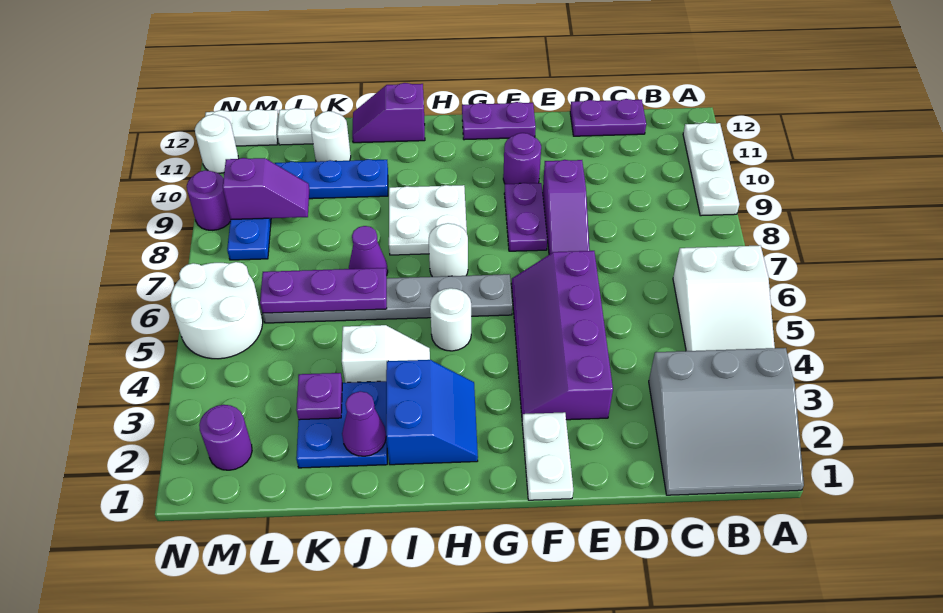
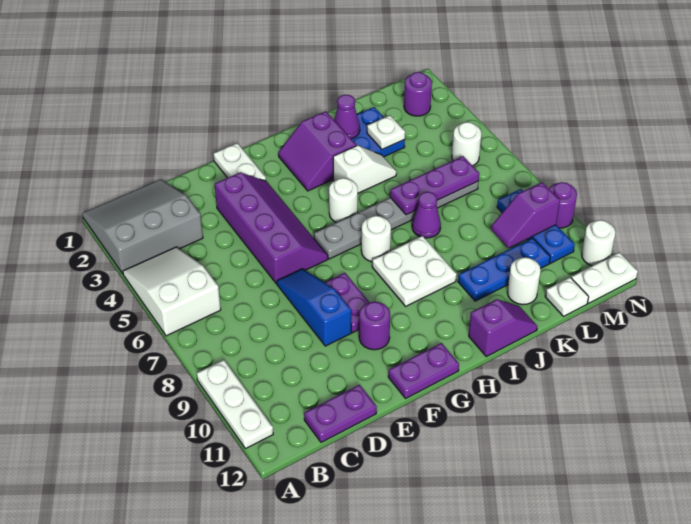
purple slope E7:E9 level 1 top 9 -> blue slope E7:E9 level 1 top 9
blue slope H2:I3 level 1 top I -> purple slope H2:I3 level 1 top I
white slope I4:J4 level 1 top J -> white slope I4:J4 level 1 top I
purple plate K3 level 2 -> white plate K3 level 2
white round brick M5:N6 level 1 -> white round brick M5 level 1

